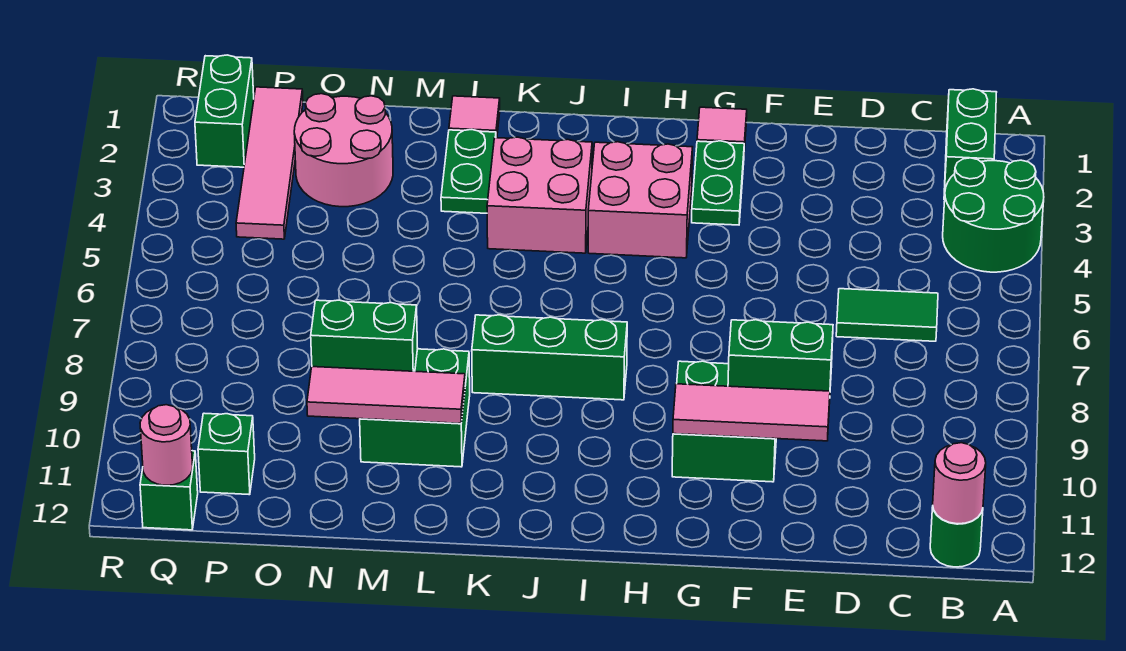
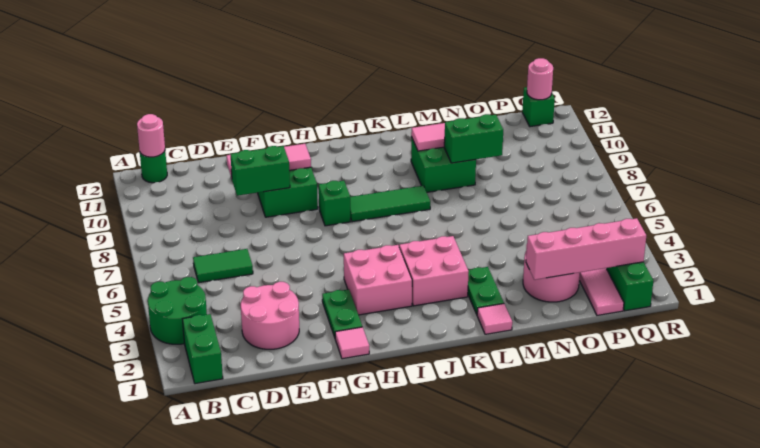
none -> pink round brick D2:E3 level 1
green brick I8:K8 level 1 -> green tile I8:K8 level 1
none -> pink brick N2:Q2 level 2
green brick P11 level 1 -> green brick H8 level 1

